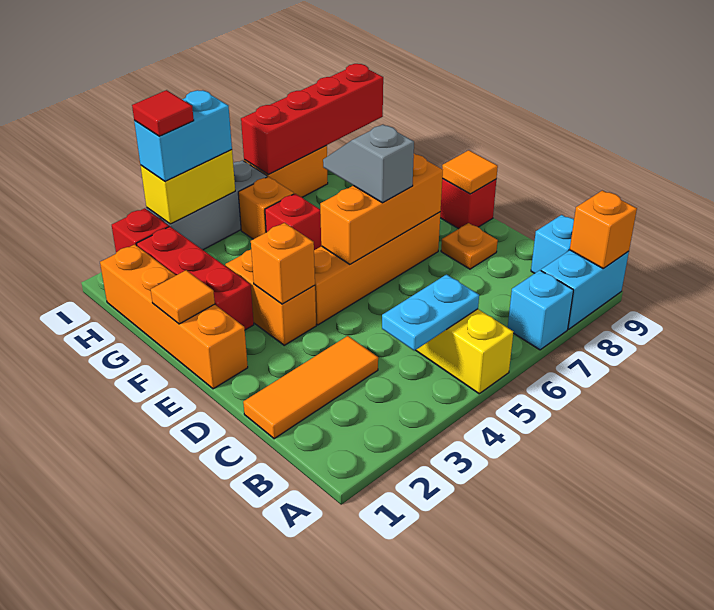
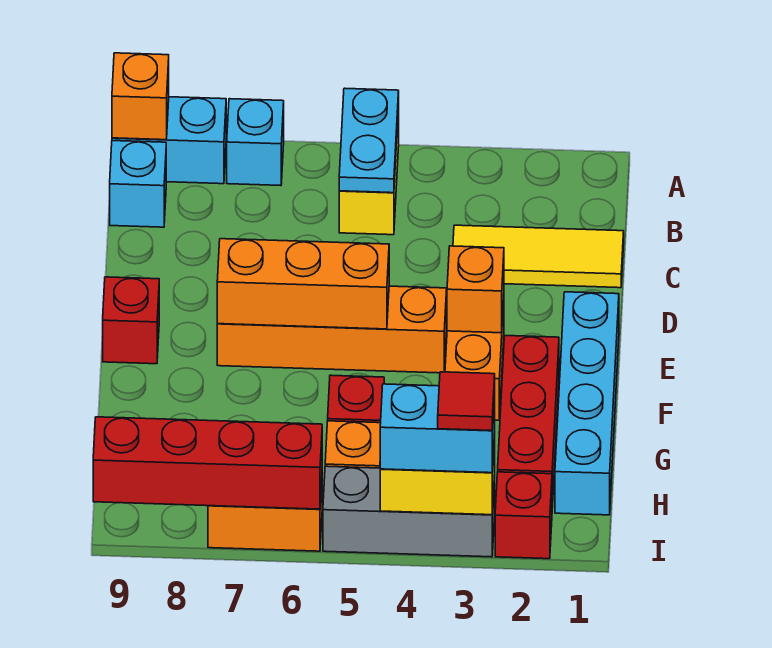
cyan plate B4:B5 level 2 -> cyan plate A5:B5 level 2
orange tile C1:C3 level 1 -> yellow tile C1:C3 level 1
orange plate D8 level 1 -> none
orange brick E1:H1 level 1 -> cyan brick E1:H1 level 1
grey slope E6:F6 level 3 top E -> none
orange tile E9 level 2 -> none
orange tile F1 level 2 -> none

